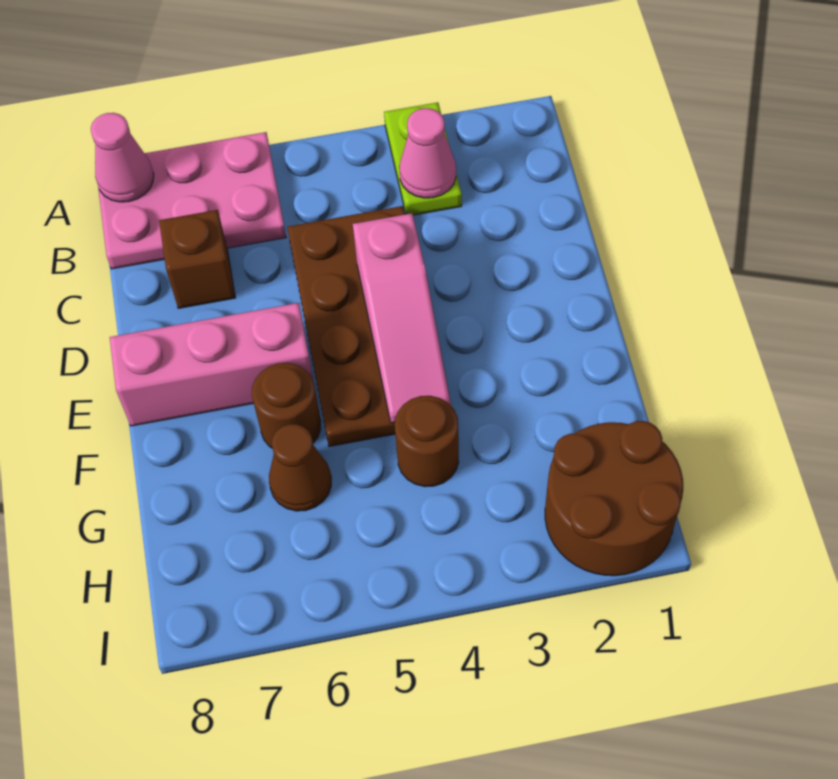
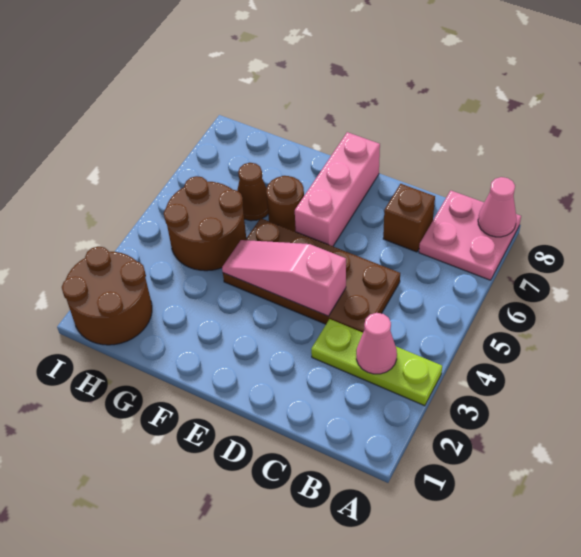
lime plate A3:B3 level 1 -> lime plate A3:C3 level 1
pink plate A6:B8 level 1 -> pink plate A7:B8 level 1
brown round brick G4 level 1 -> brown round brick G4:H5 level 1

